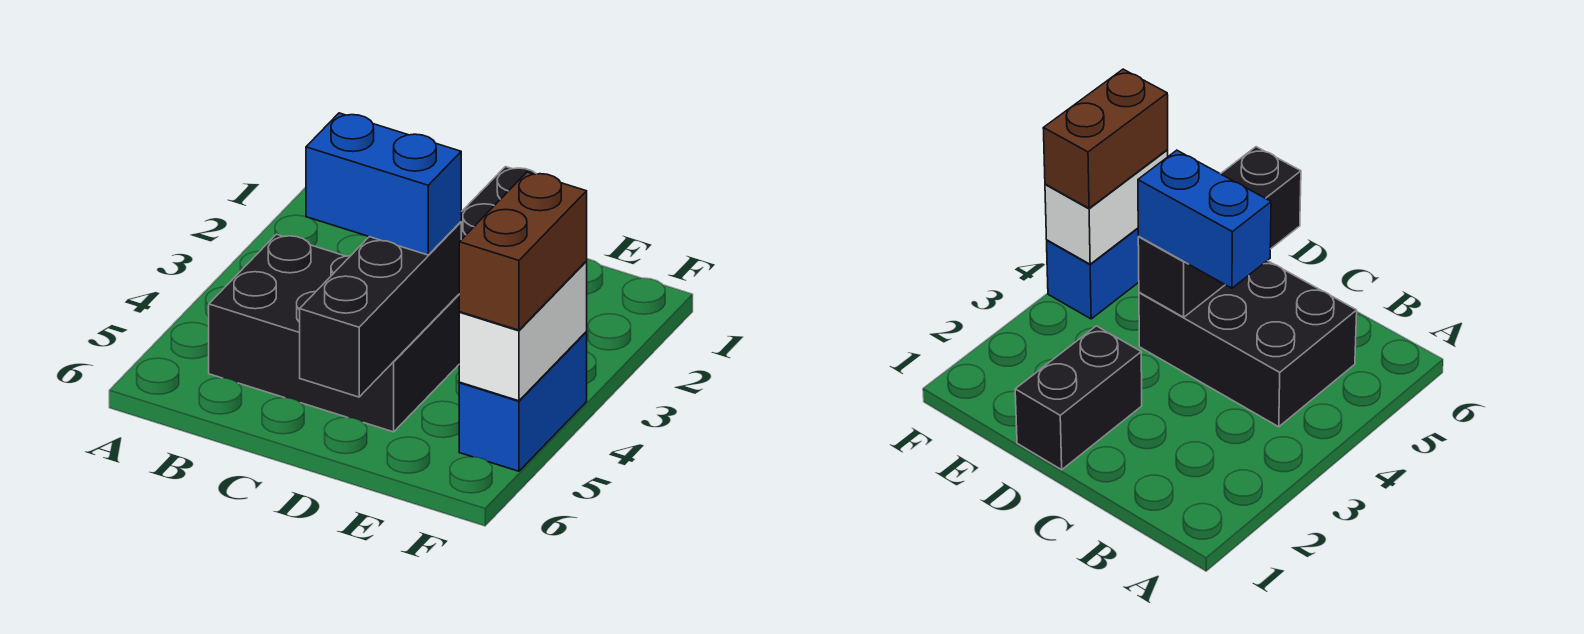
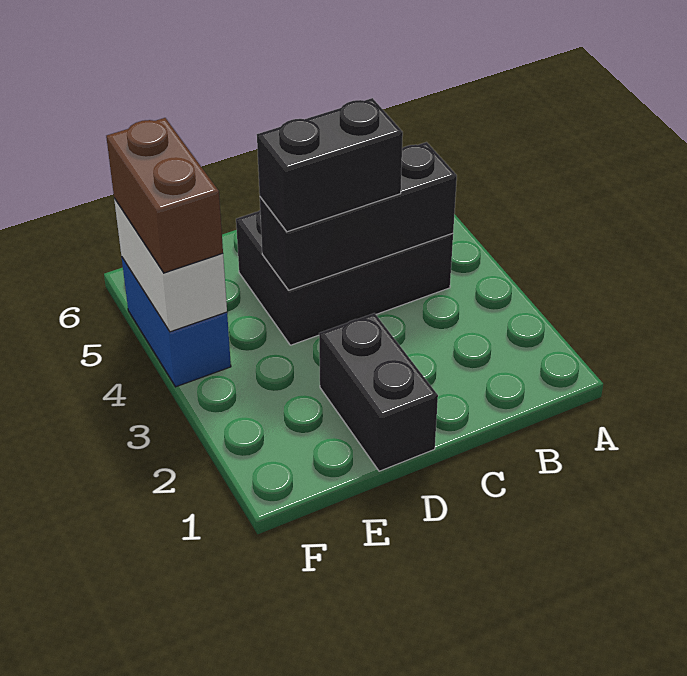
blue brick C4:D4 level 3 -> black brick C4:D4 level 3
black brick D4:D6 level 2 -> black brick B4:D4 level 2

